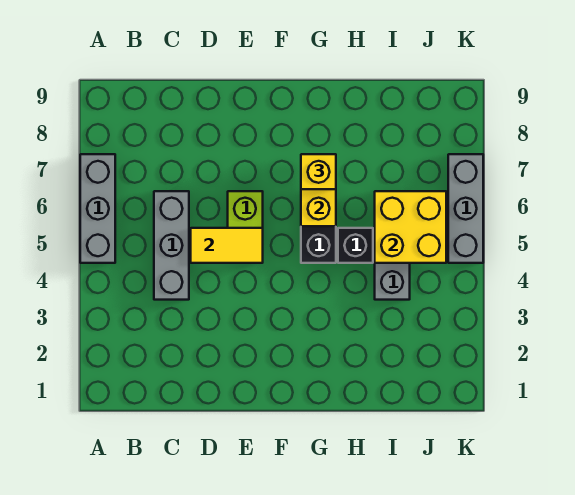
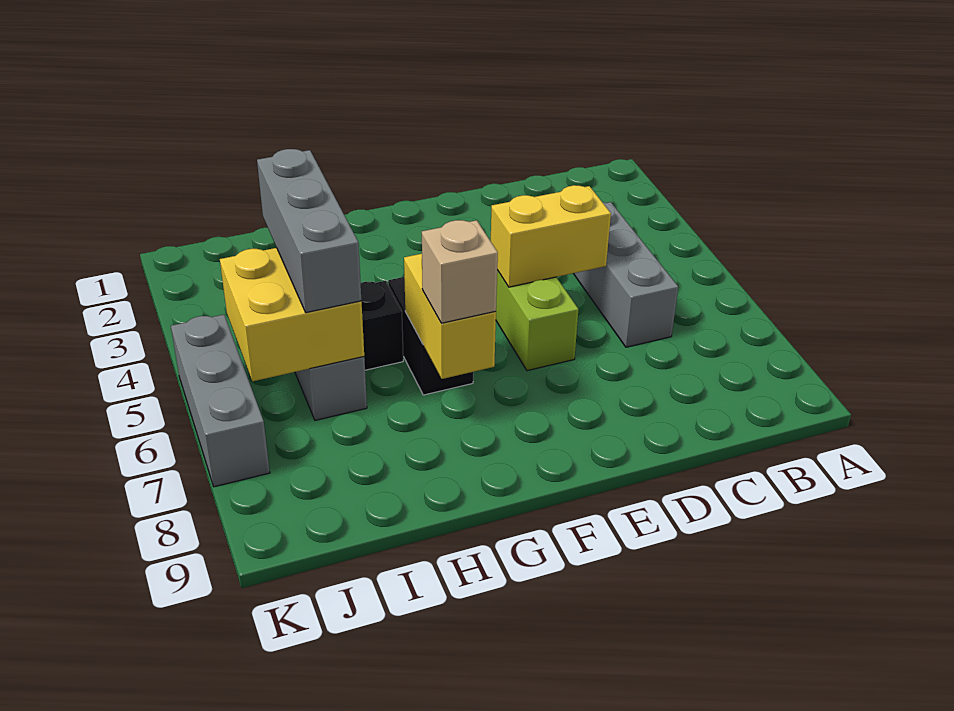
grey brick A5:A7 level 1 -> grey brick I4:I6 level 3
yellow tile D5:E5 level 2 -> yellow brick D5:E5 level 2
yellow brick G7 level 3 -> tan brick G7 level 3

